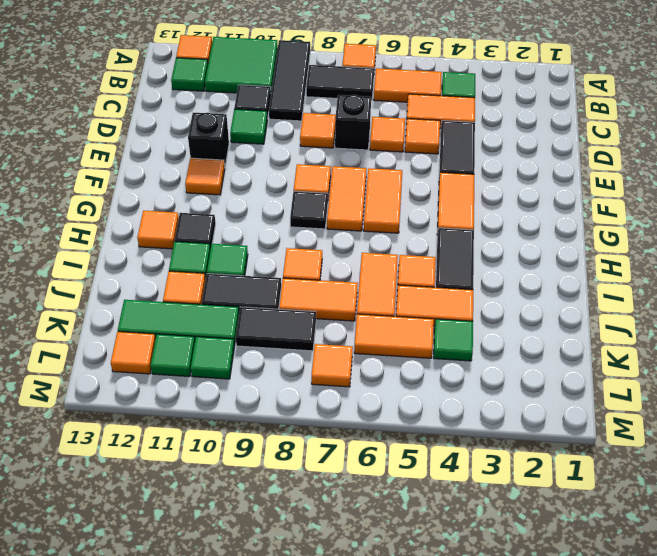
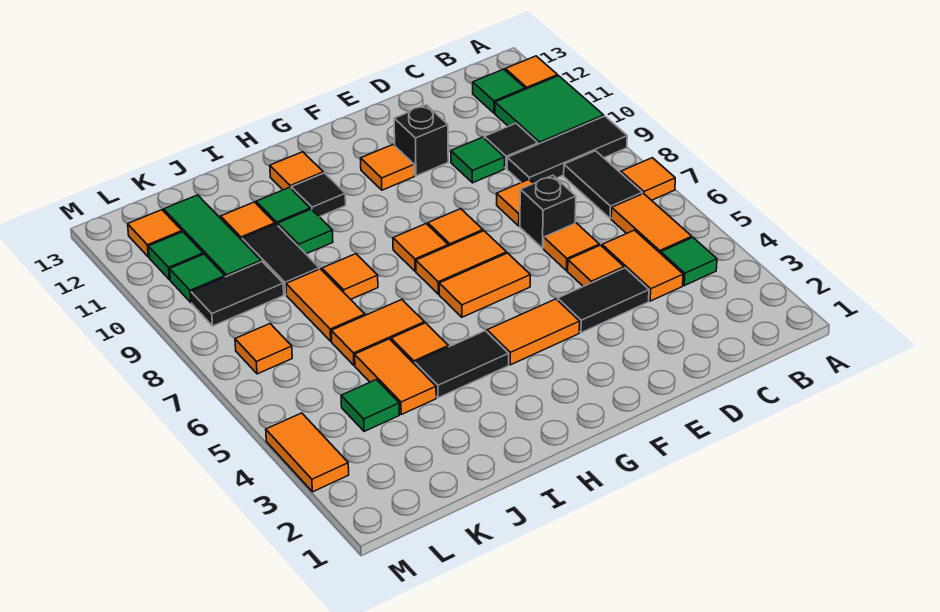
black tile G8 level 1 -> orange tile G8 level 1
orange tile K5:K6 level 1 -> orange tile M3:M4 level 1
black tile K8:K9 level 1 -> black tile K9:L9 level 1

